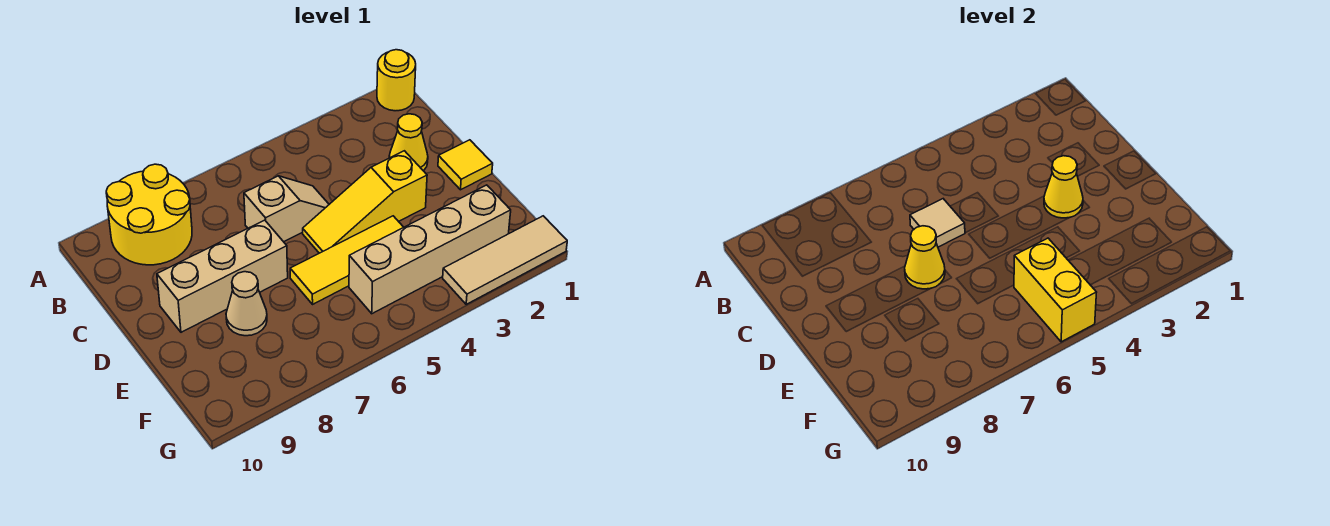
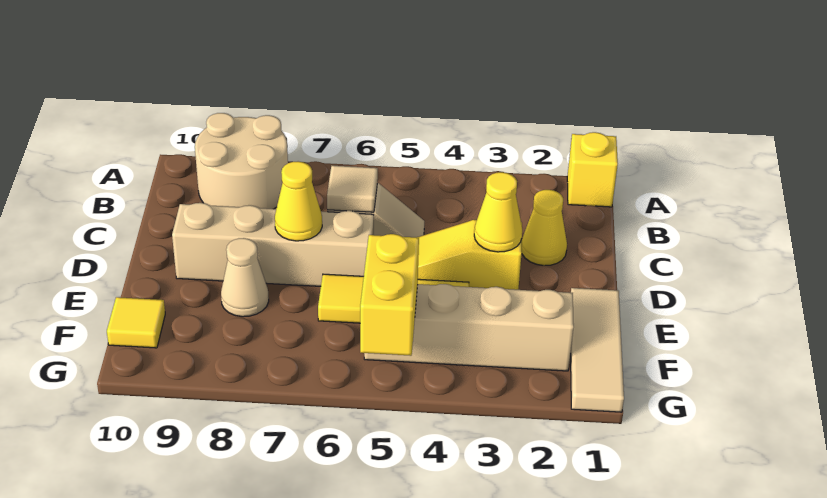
yellow round brick A1 level 1 -> yellow brick A1 level 1
yellow round brick A8:B9 level 1 -> tan round brick A8:B9 level 1
yellow tile D1 level 1 -> yellow tile F10 level 1
tan brick D7:D9 level 1 -> tan brick D6:D9 level 1
tan tile G1:G3 level 1 -> tan tile E1:G1 level 1

